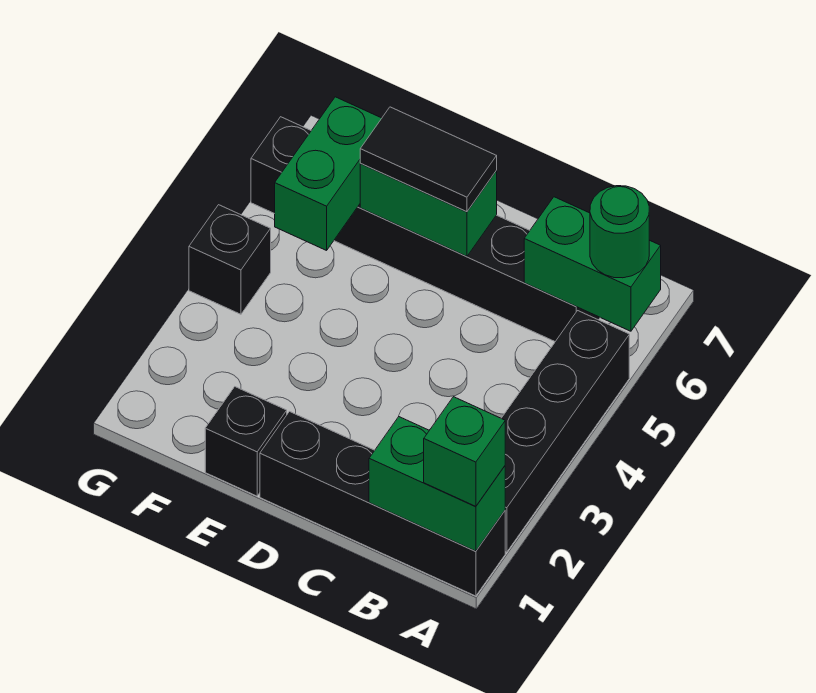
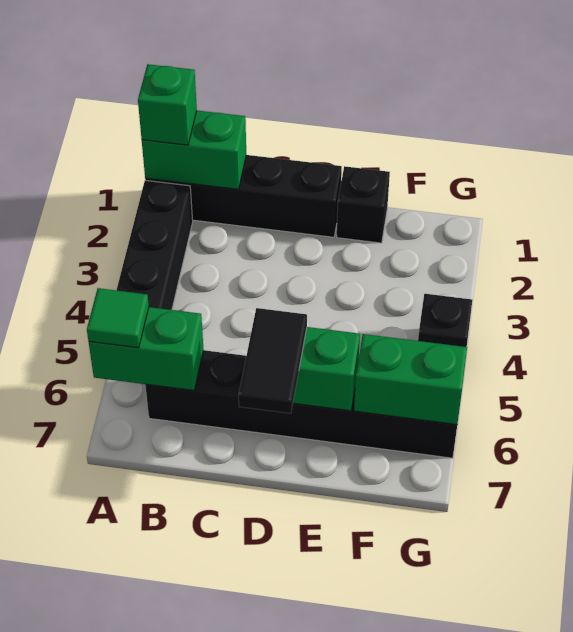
green round brick A6 level 3 -> green tile A6 level 3
black tile D6:E6 level 3 -> black tile D6:D7 level 3
green brick F5:F6 level 2 -> green brick F6:G6 level 2

